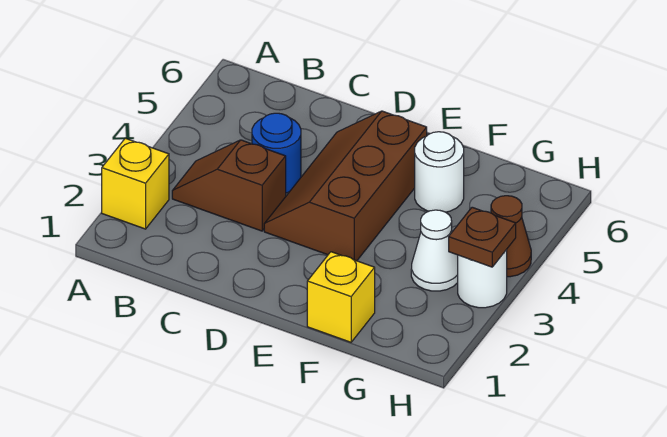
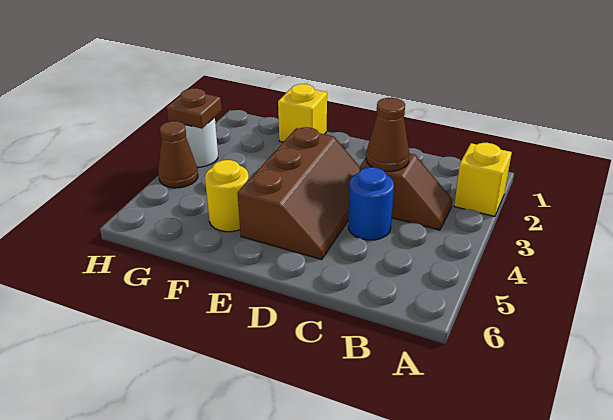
none -> brown cone C3 level 2
white round brick F5 level 1 -> yellow round brick F5 level 1
white cone G3 level 1 -> none

